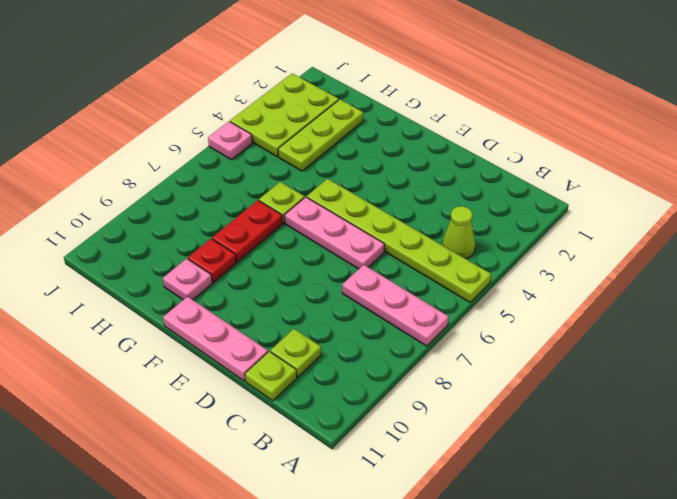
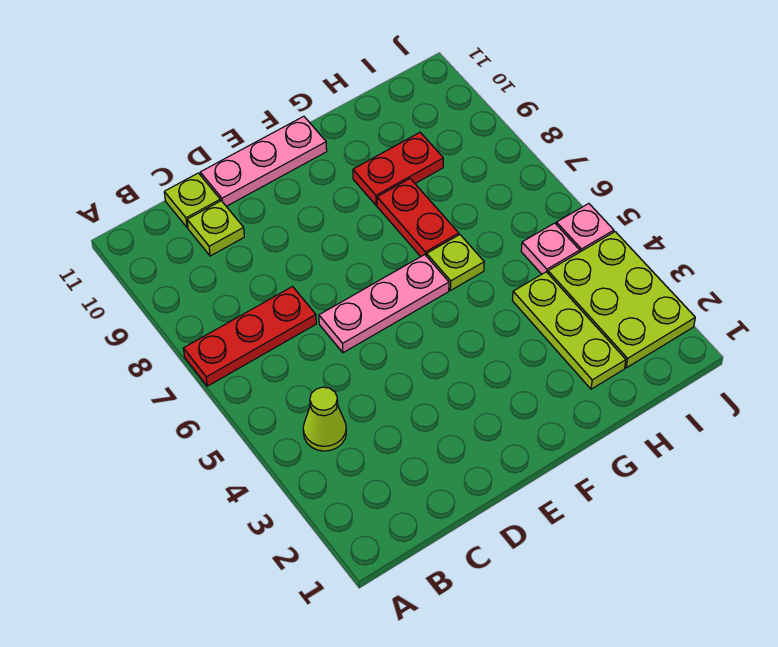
lime plate A5:F5 level 1 -> none
pink plate A7:C7 level 1 -> red plate A7:C7 level 1
red plate G9 level 1 -> red plate G9:H9 level 1
pink plate G10 level 1 -> pink plate I5 level 1

